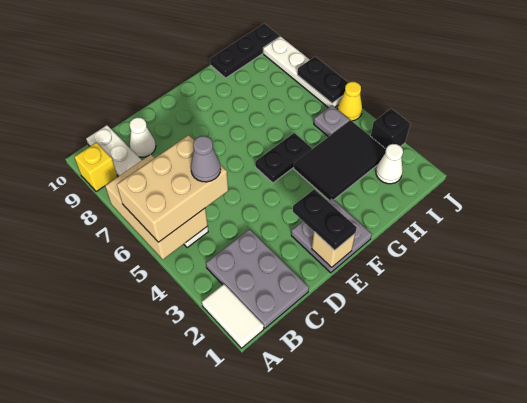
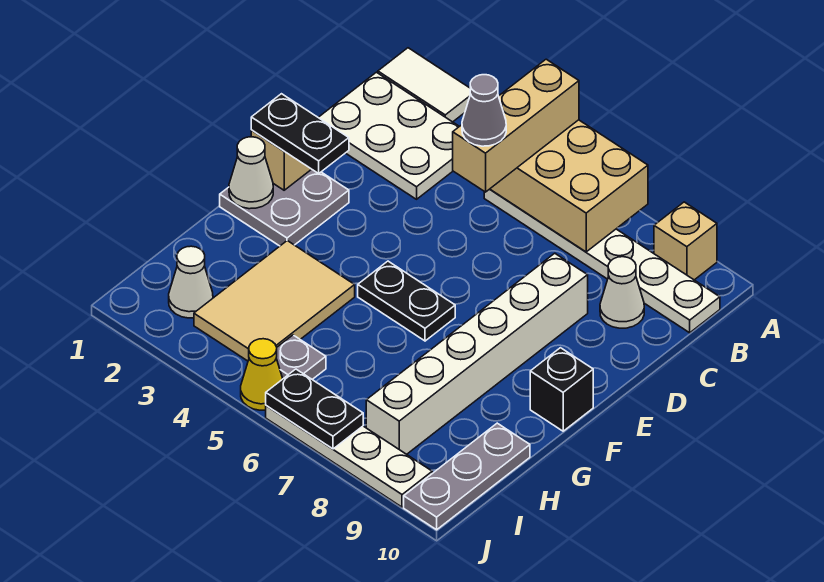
tan brick A5:C6 level 3 -> tan brick A5:C5 level 3
yellow brick A9 level 1 -> tan brick A9 level 1
grey plate B1:C3 level 1 -> white plate B1:C3 level 1
none -> white brick D8:I8 level 1
none -> white cone F1 level 2
black plate F5:G5 level 1 -> black plate F5:F6 level 1
black tile G3:I4 level 1 -> tan tile G3:I4 level 1
black plate H10:J10 level 1 -> grey plate H10:J10 level 1
black brick J3 level 1 -> black brick F10 level 1

